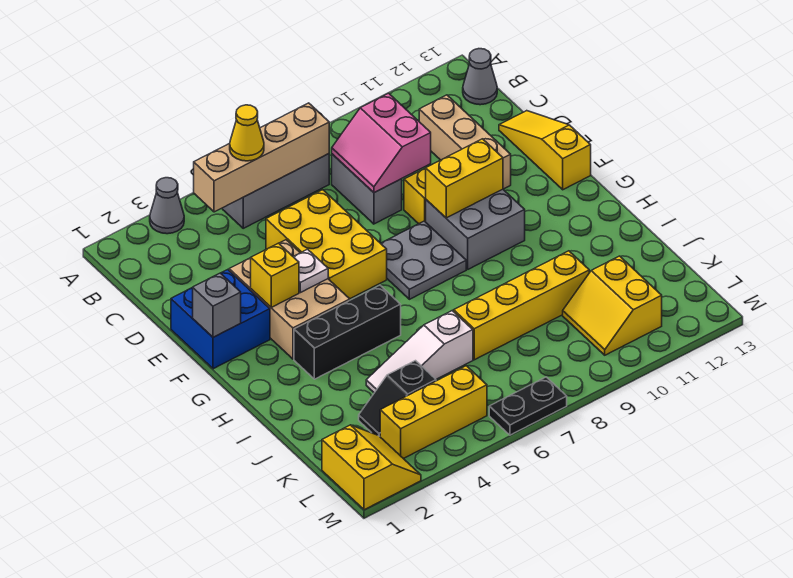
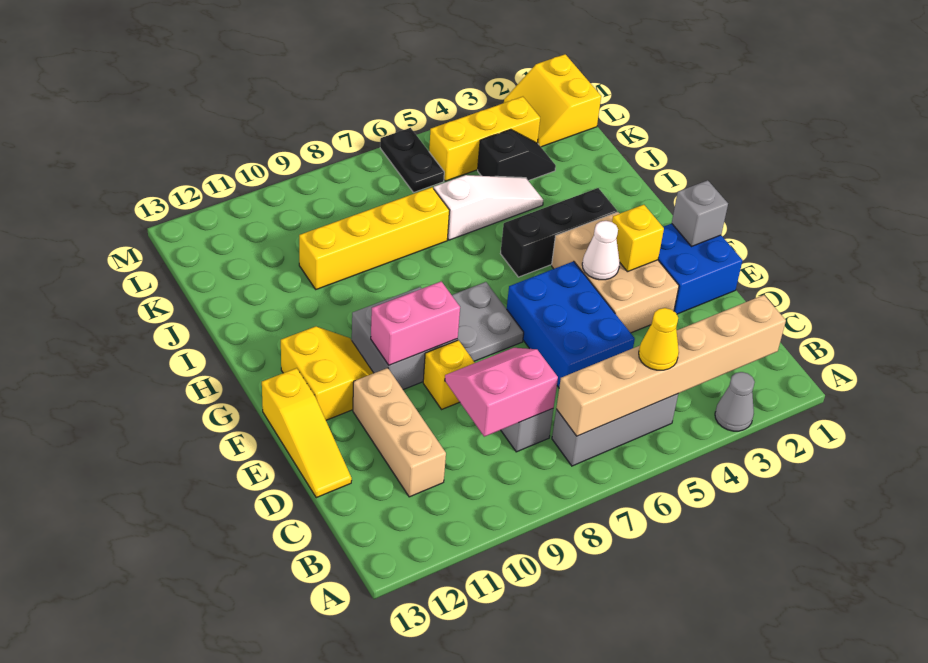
tan brick B4:B7 level 2 -> tan brick B2:B7 level 2
grey cone B13 level 1 -> none
pink slope C8:D9 level 2 top 9 -> pink slope C8:D9 level 2 top C
yellow brick D5:F6 level 1 -> blue brick D5:F6 level 1
white plate F4 level 2 -> white cone F4 level 2
yellow brick F9:F10 level 2 -> pink brick F9:F10 level 2
yellow slope K10:L11 level 1 top 11 -> yellow slope F11:G12 level 1 top 12
black plate M6:M7 level 1 -> black plate L6:M6 level 1

